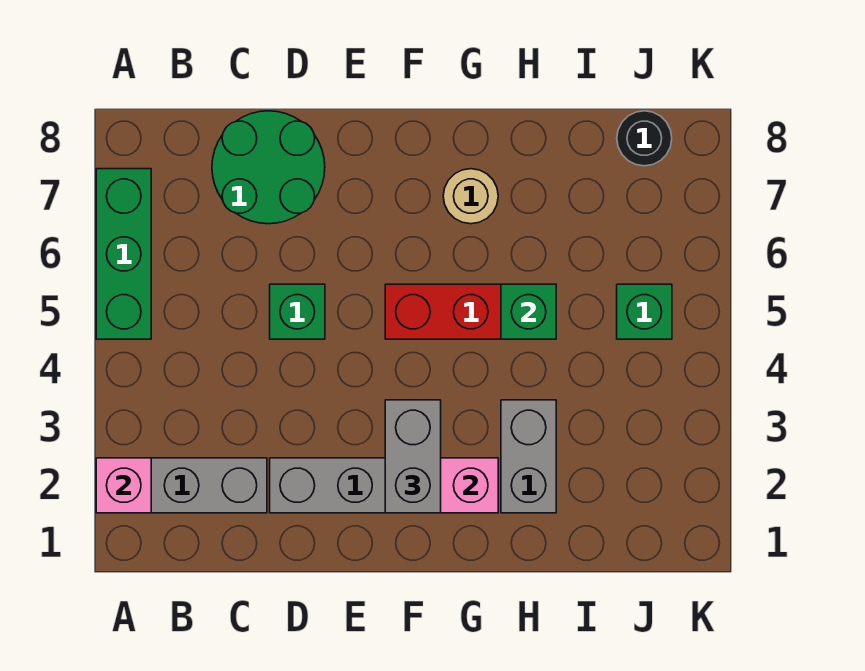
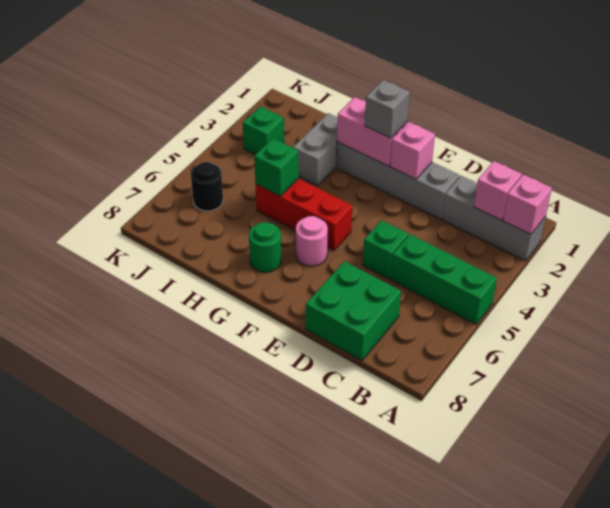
green brick A5:A7 level 1 -> green brick A5:C5 level 1
none -> pink brick B2 level 2
green round brick C7:D8 level 1 -> green brick C7:D8 level 1
none -> pink brick E2 level 2
grey brick F2:F3 level 3 -> grey brick F2 level 3
none -> pink round brick F6 level 1
tan round brick G7 level 1 -> green round brick G7 level 1
green brick J5 level 1 -> green brick J3 level 1
black round brick J8 level 1 -> black round brick J6 level 1

